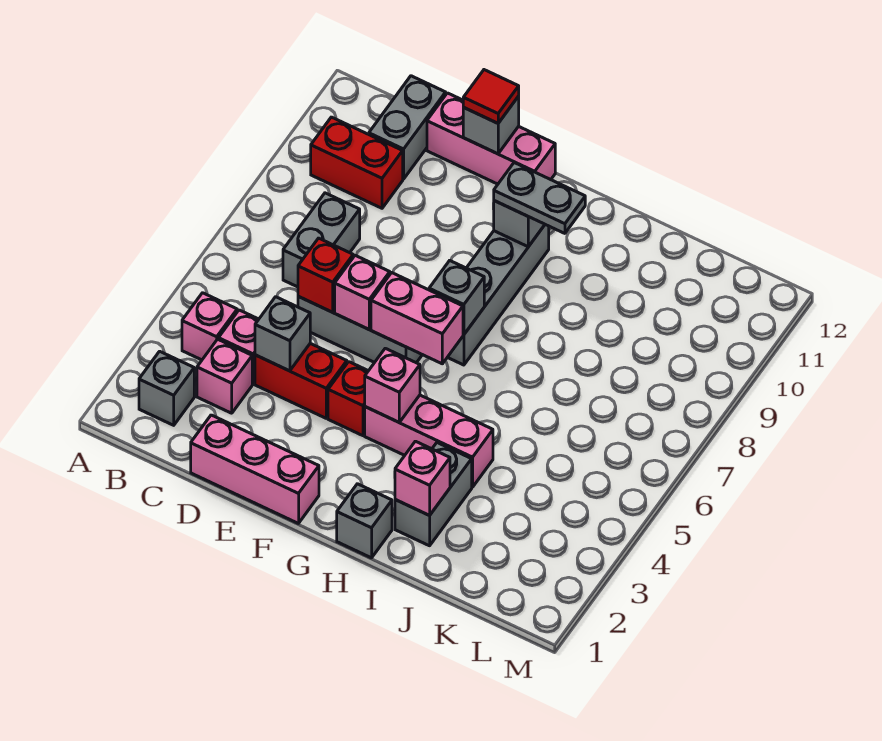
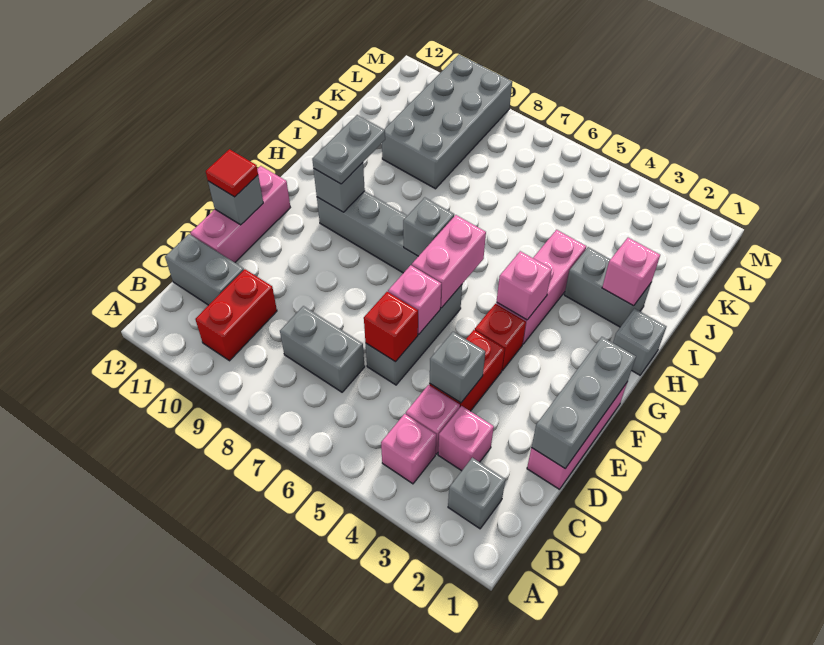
none -> grey brick D1:F1 level 2
none -> grey brick J9:M10 level 1

